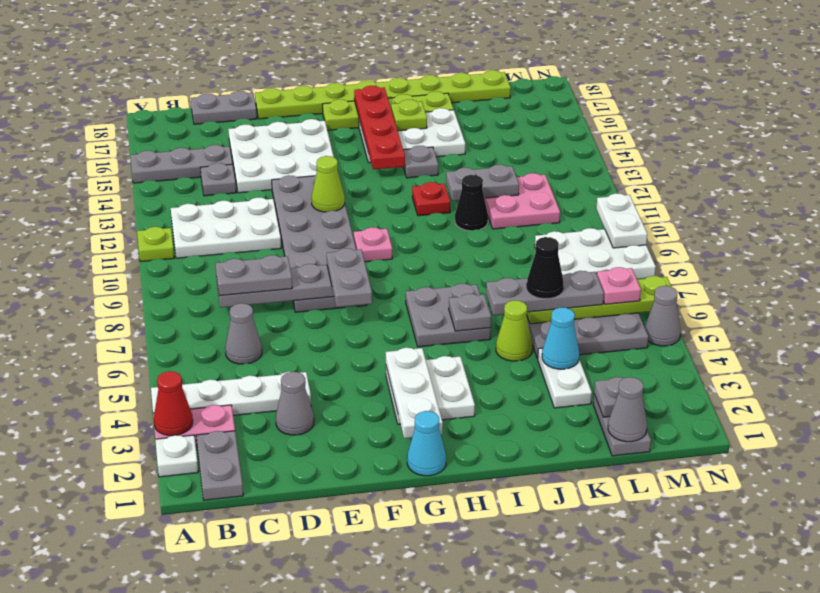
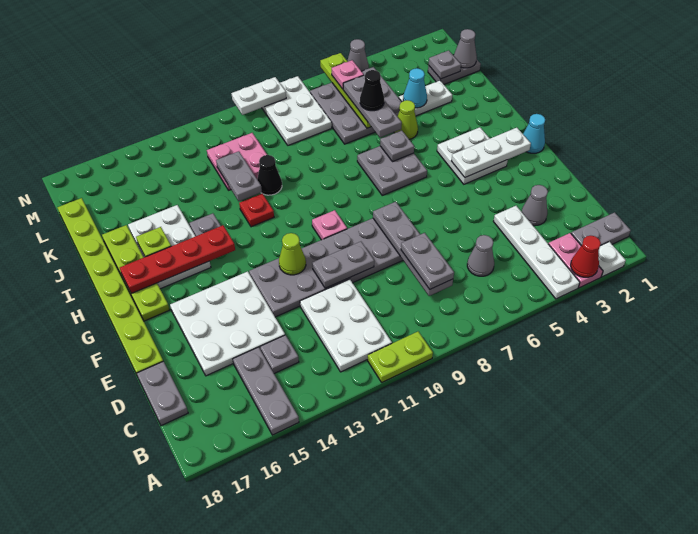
lime plate A11 level 1 -> lime plate A10:A11 level 1
grey plate F7:F8 level 3 -> grey plate E10:E11 level 2

